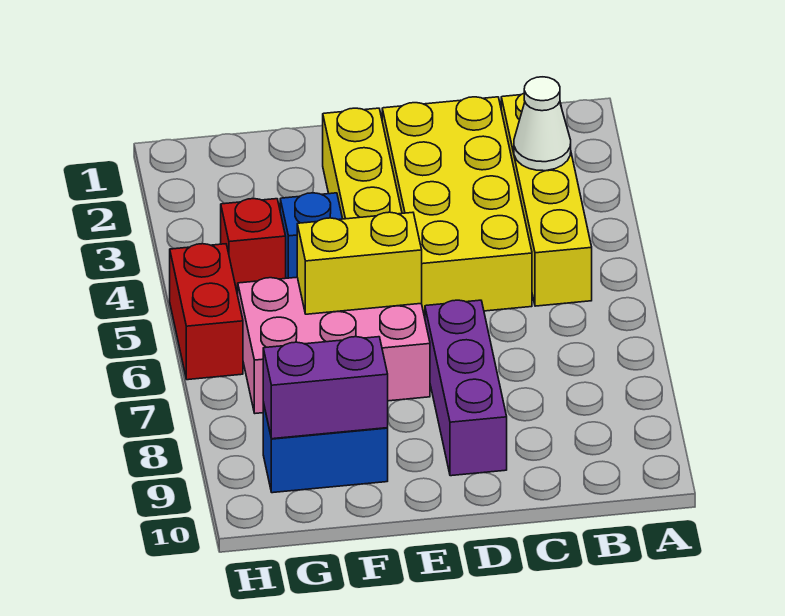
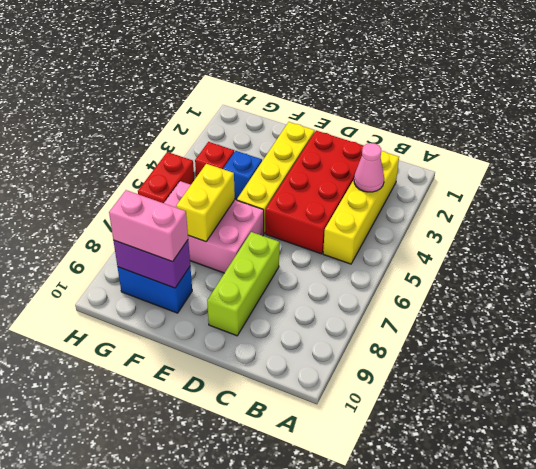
white cone B3 level 2 -> pink cone B3 level 2
yellow brick C2:D5 level 1 -> red brick C2:D5 level 1
purple brick D7:D9 level 1 -> lime brick D7:D9 level 1
yellow brick E6:F6 level 2 -> yellow brick F6:F7 level 2
none -> pink brick F9:G9 level 3

